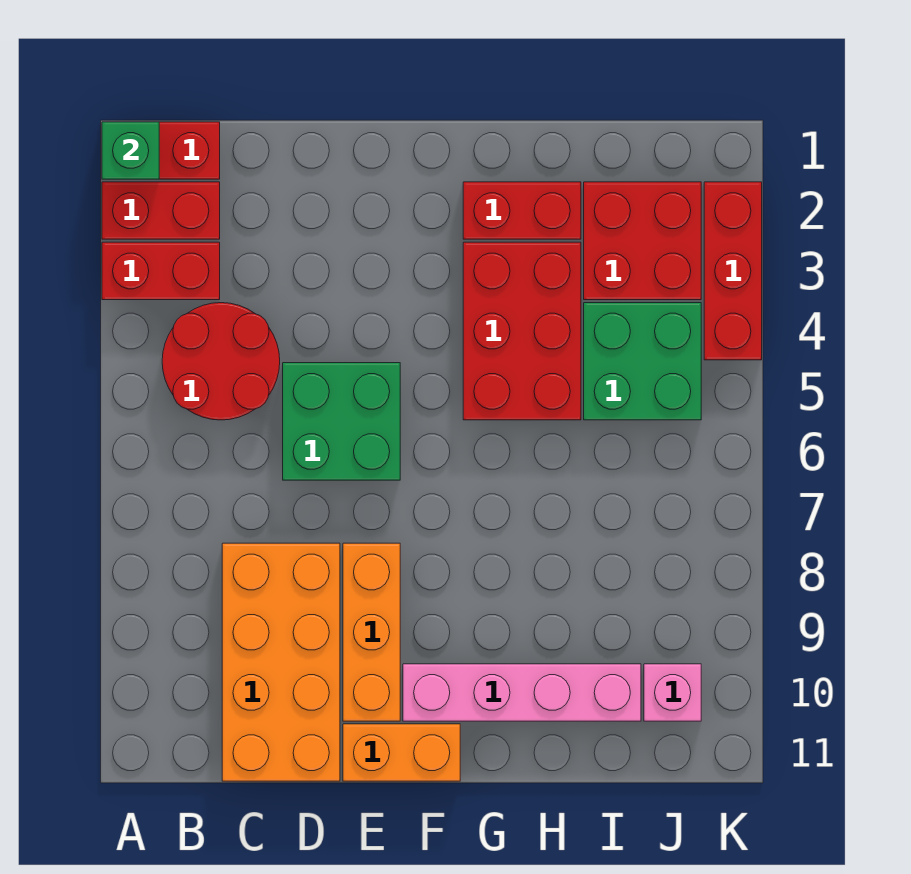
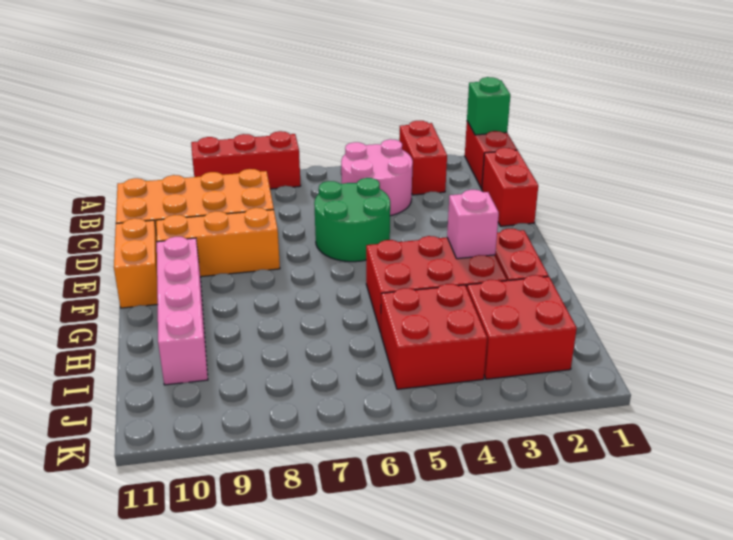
red brick A2:B2 level 1 -> red brick C1:D1 level 1
red round brick B4:C5 level 1 -> pink round brick B4:C5 level 1
green brick D5:E6 level 1 -> green round brick D5:E6 level 1
green brick I4:J5 level 1 -> red brick I4:J5 level 1
pink brick J10 level 1 -> pink brick G3 level 2
red brick K2:K4 level 1 -> red brick A7:A9 level 1

